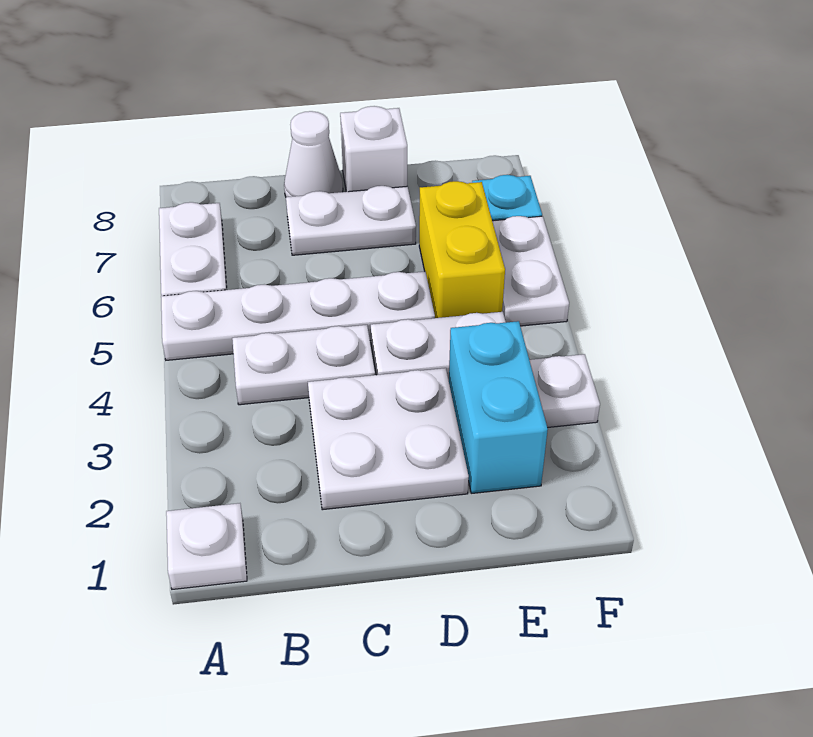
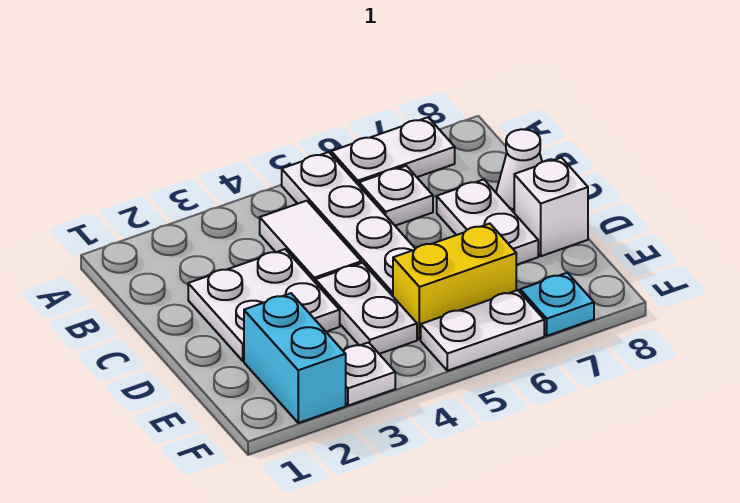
white plate A1 level 1 -> white plate B6 level 1
white plate B4:C4 level 1 -> white tile B4:C4 level 1
cyan brick E2:E3 level 1 -> cyan brick E2:F2 level 1

